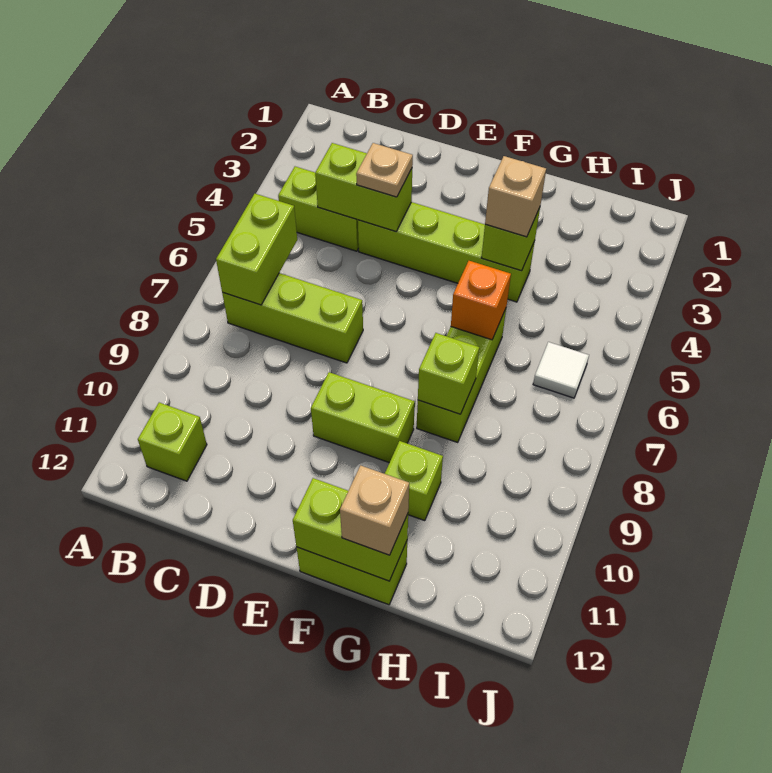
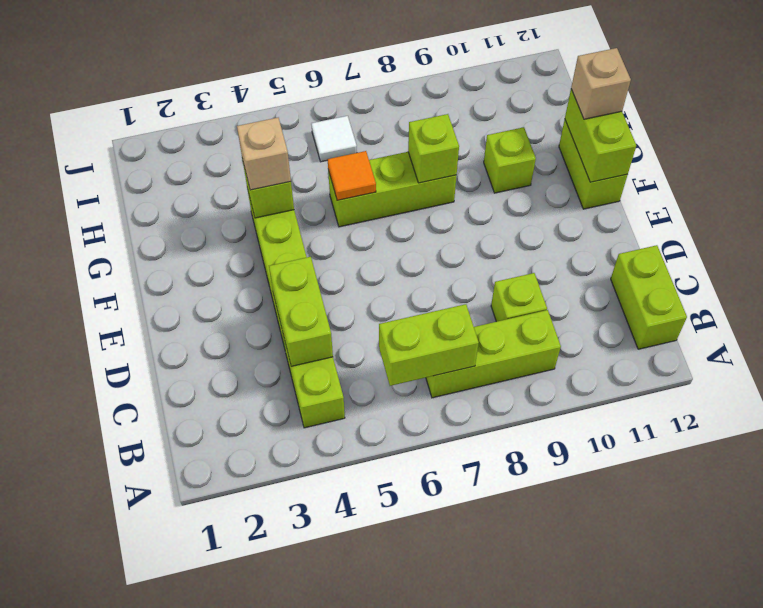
lime brick B7:D7 level 1 -> lime brick B7:B9 level 1
lime brick B11 level 1 -> lime brick C9 level 1
tan plate D4 level 3 -> none
lime brick E9:F9 level 1 -> lime brick B12:C12 level 1
orange brick G6 level 2 -> orange tile G6 level 2

